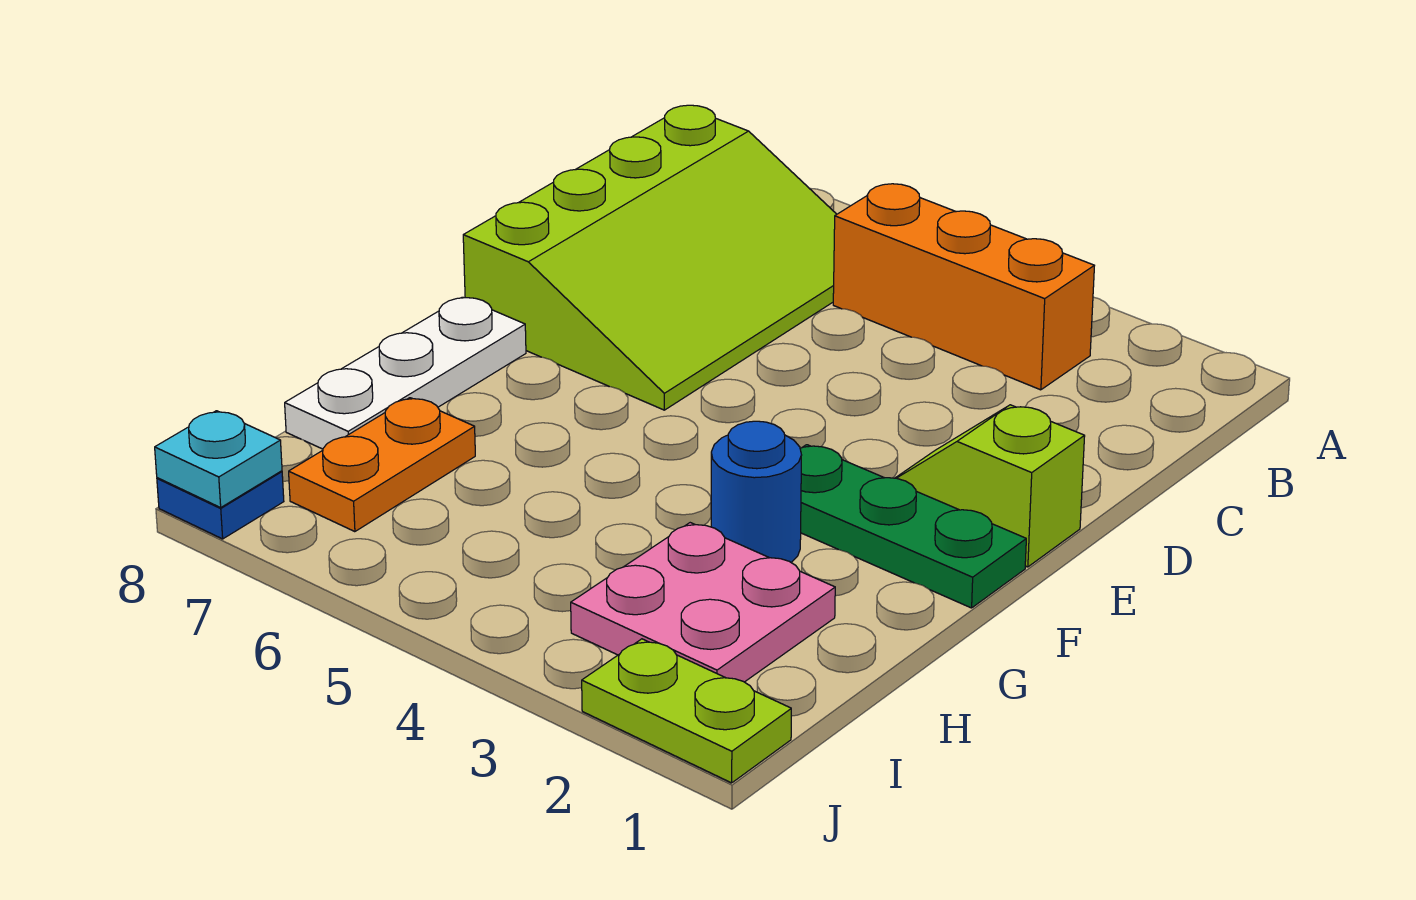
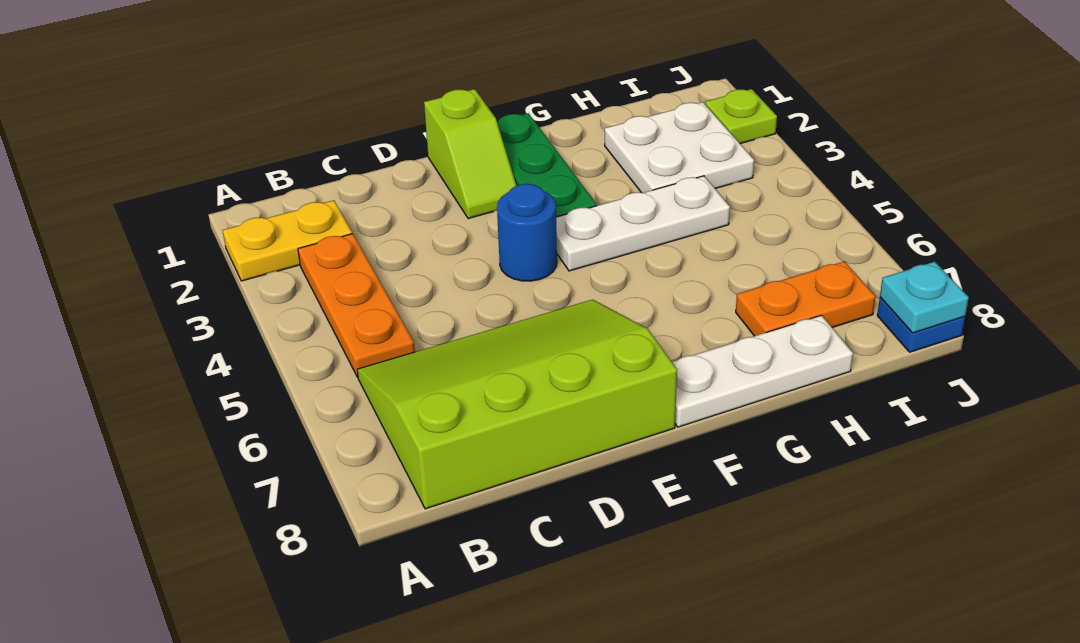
none -> yellow plate A2:B2 level 1
orange brick B3:B5 level 1 -> orange plate B3:B5 level 1
none -> white plate F4:H4 level 1
blue round brick G3 level 1 -> blue round brick E4 level 1
pink plate H2:I3 level 1 -> white plate H2:I3 level 1
lime plate J1:J2 level 1 -> lime plate J2 level 1

